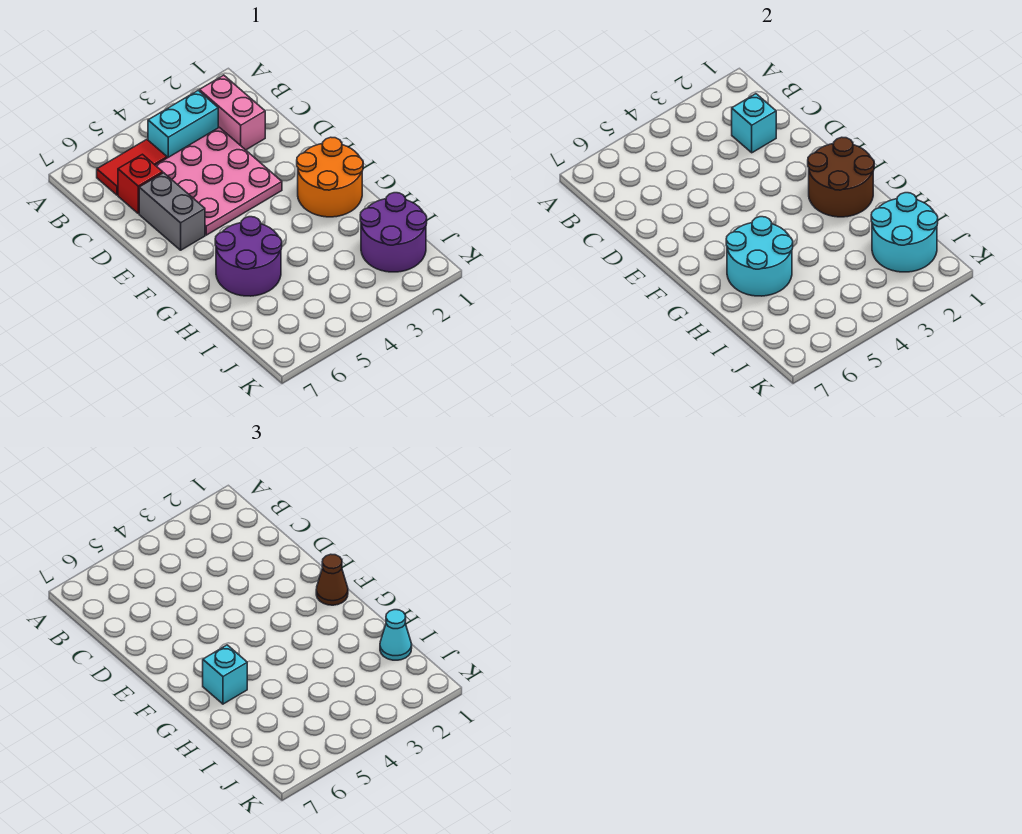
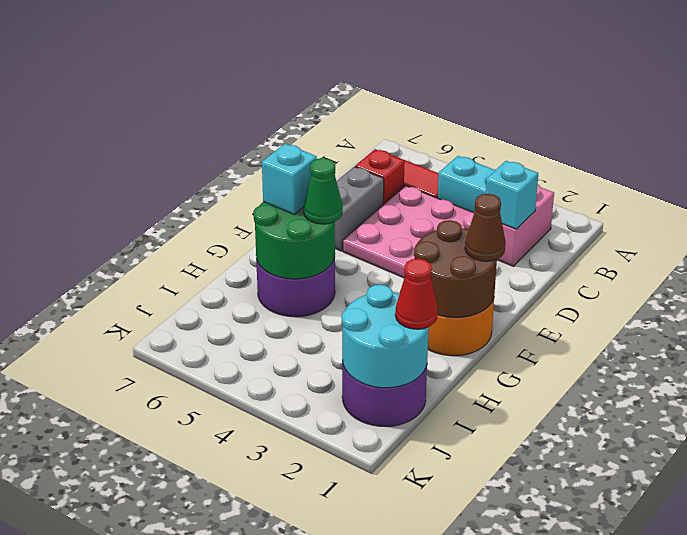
cyan round brick G5:H6 level 2 -> green round brick G5:H6 level 2
none -> green cone G5 level 3
cyan cone I1 level 3 -> red cone I1 level 3

